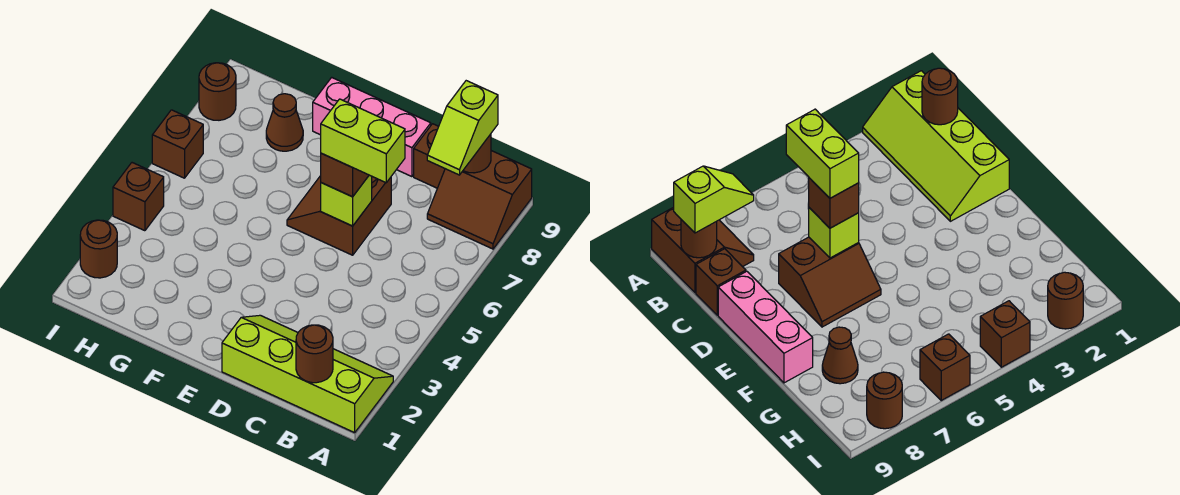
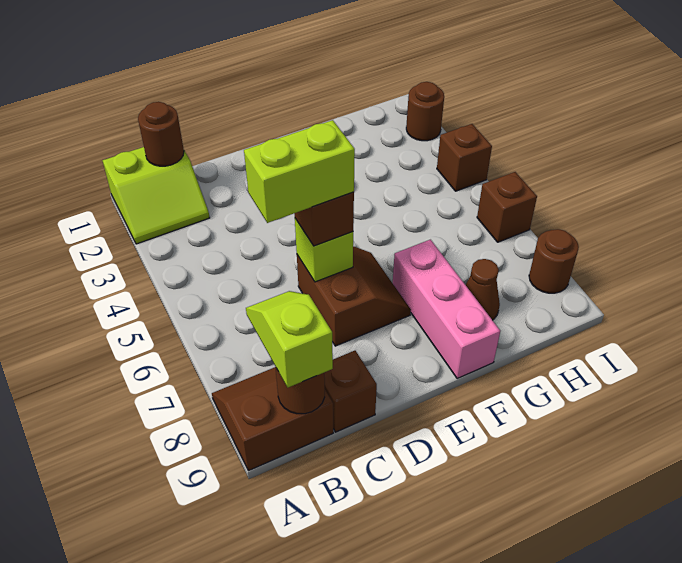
lime slope A1:D2 level 1 top 1 -> lime slope A1:B2 level 1 top 1
pink brick D9:F9 level 1 -> pink brick F7:F9 level 1

